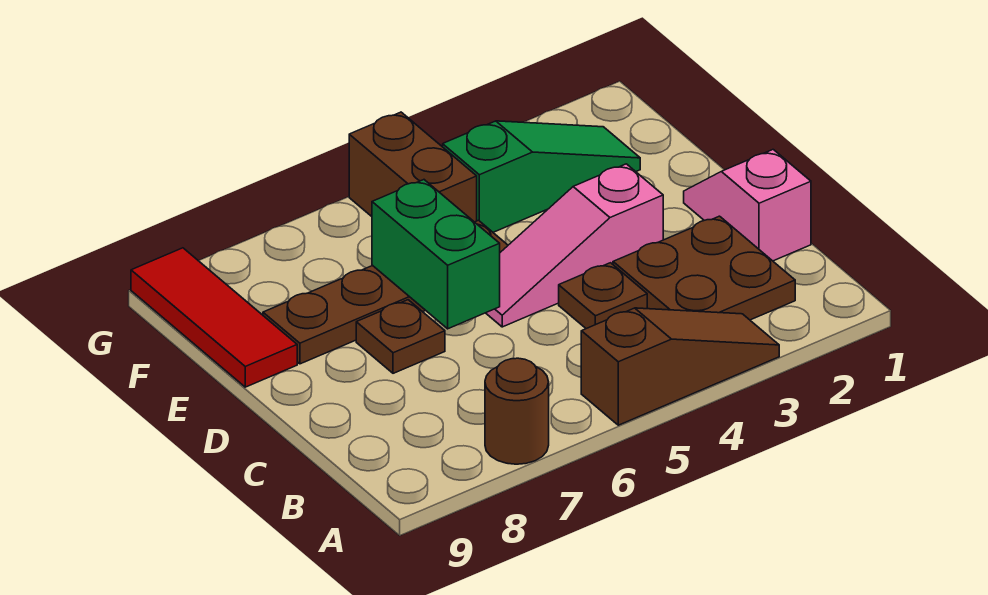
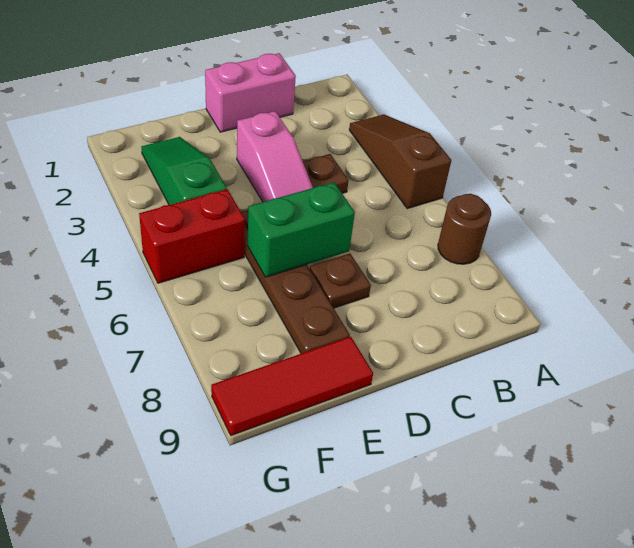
brown plate B2:C3 level 1 -> none
pink slope C1:D1 level 1 top C -> pink brick C1:D1 level 1
brown brick F5:G5 level 1 -> red brick F5:G5 level 1

